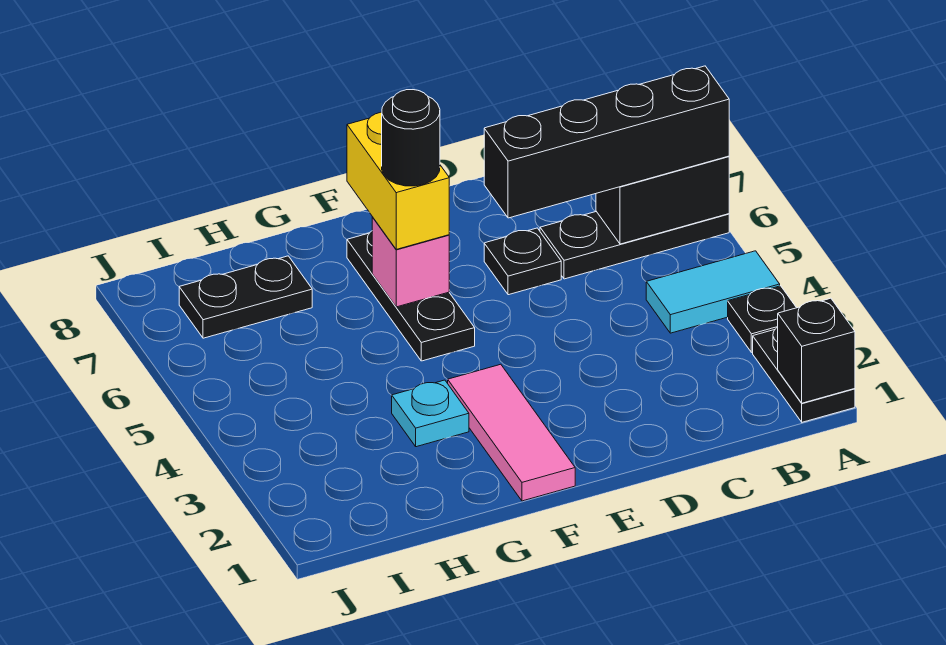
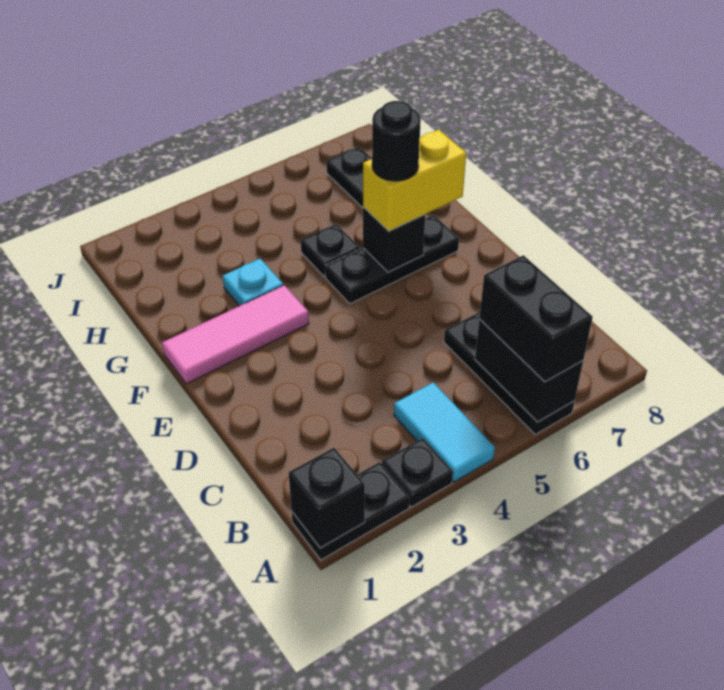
black brick A6:D6 level 3 -> black brick A6:B6 level 3
black plate D6 level 1 -> black plate G5 level 1
pink brick F6 level 2 -> black brick F6 level 2

